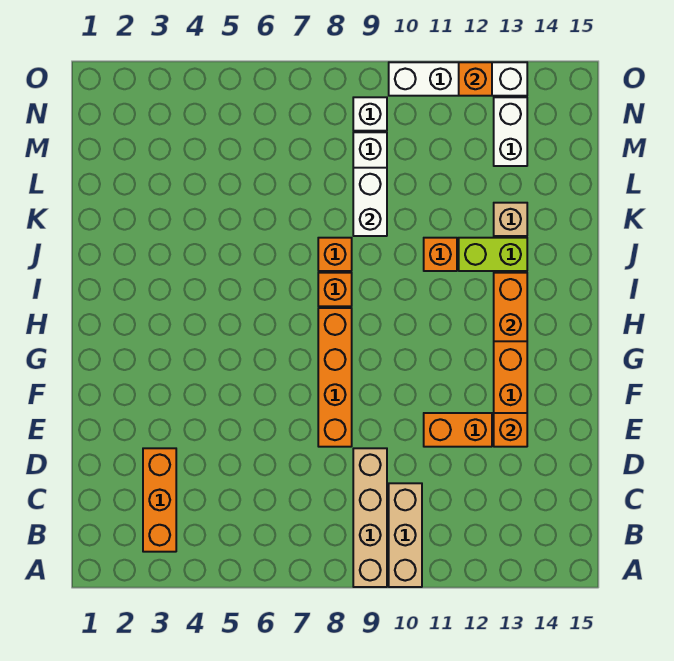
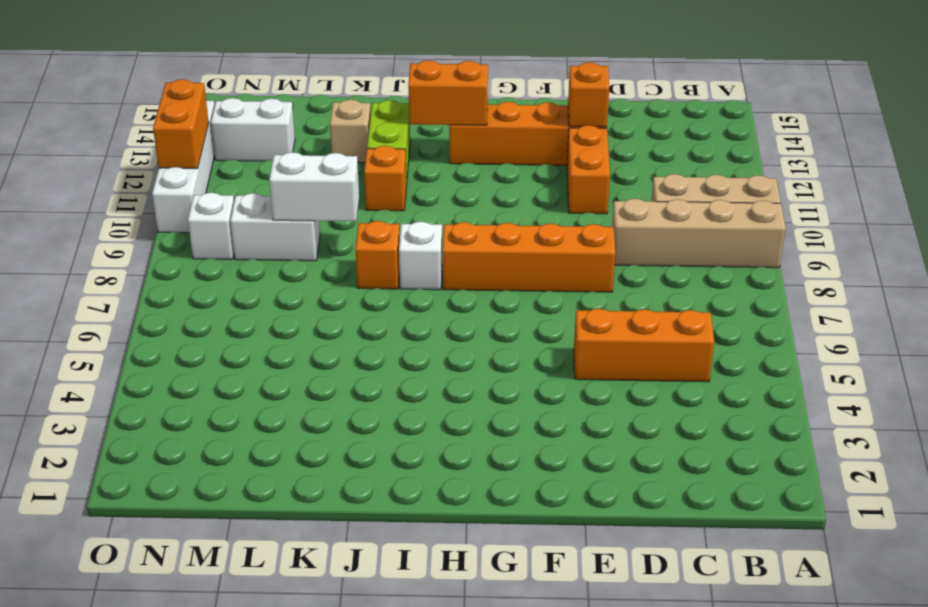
orange brick B3:D3 level 1 -> orange brick C5:E5 level 1
orange brick I8 level 1 -> white brick I8 level 1
orange brick O12 level 2 -> orange brick O11:O12 level 2

